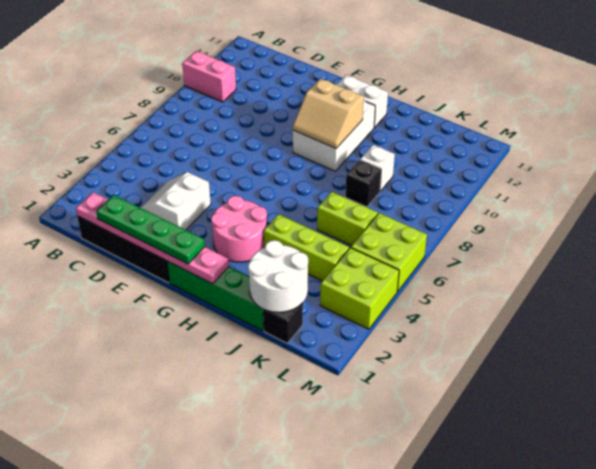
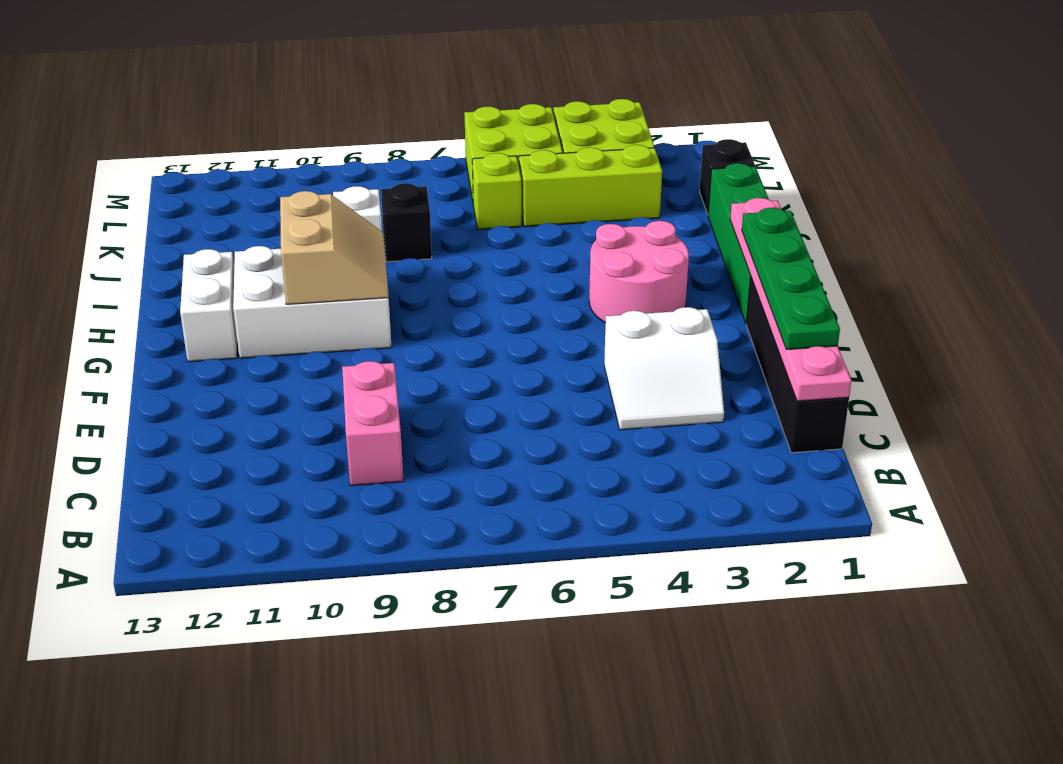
pink brick A10:B10 level 1 -> pink brick C9:D9 level 1
lime brick I4:K4 level 1 -> lime brick K3:K5 level 1
white round brick J1:K2 level 2 -> none
lime brick J6:K6 level 1 -> lime brick K6 level 1

